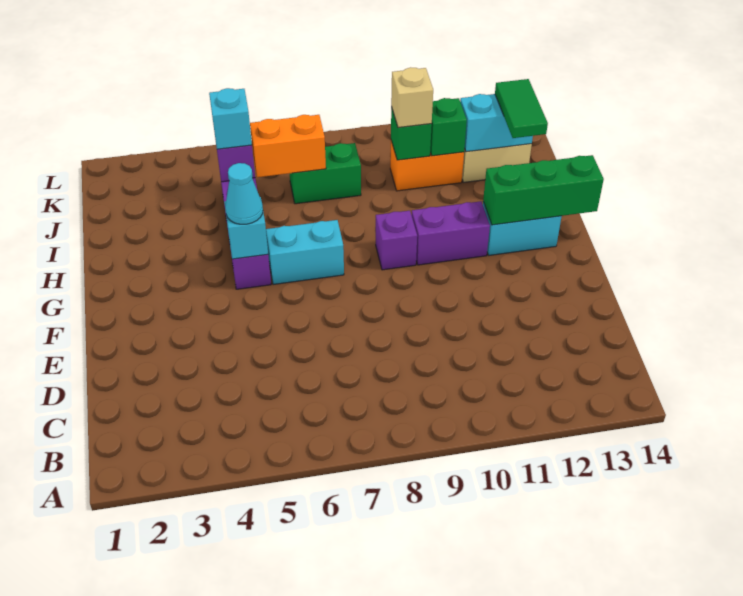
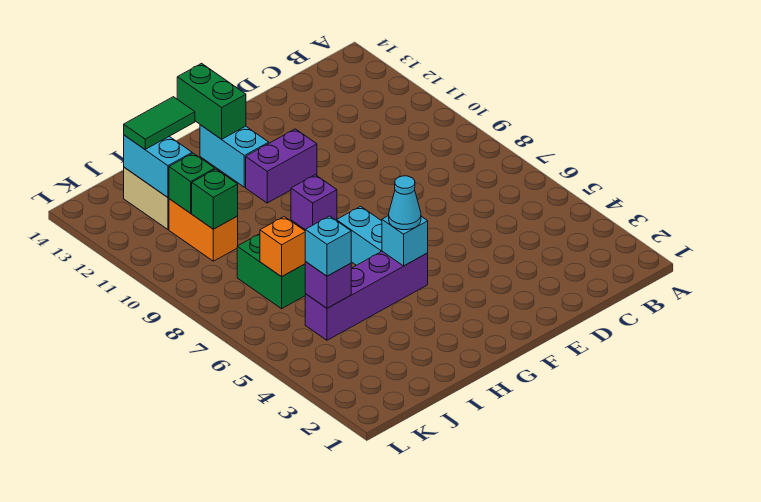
purple brick G10:G11 level 1 -> purple brick F11:G11 level 1
green brick G12:G14 level 2 -> green brick G13:G14 level 2
orange brick J6:J7 level 2 -> orange brick J7 level 2
tan brick J10 level 3 -> none

